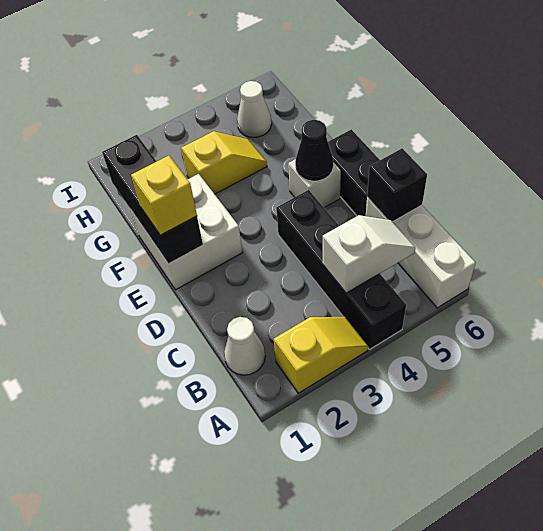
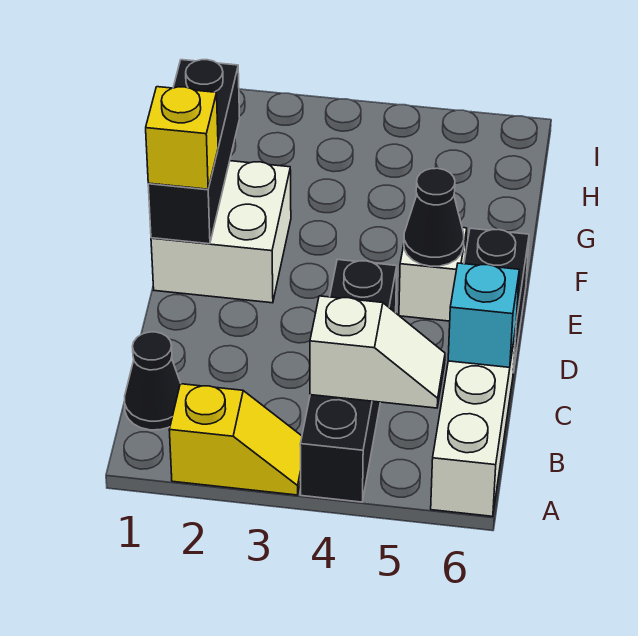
white cone B1 level 1 -> black cone B1 level 1
black brick C6 level 2 -> cyan brick C6 level 2
yellow slope G3:G4 level 1 top 3 -> none
white cone H5 level 1 -> none

